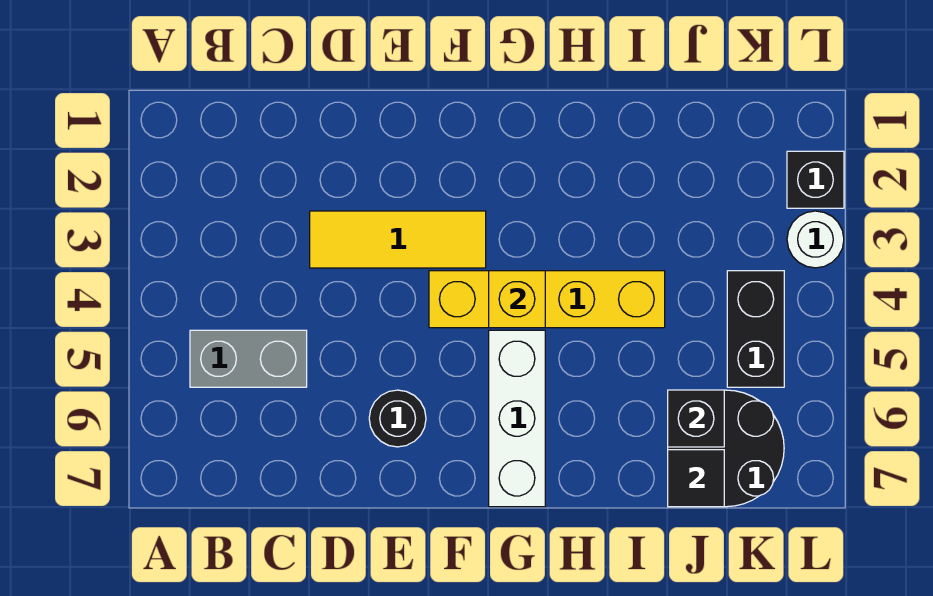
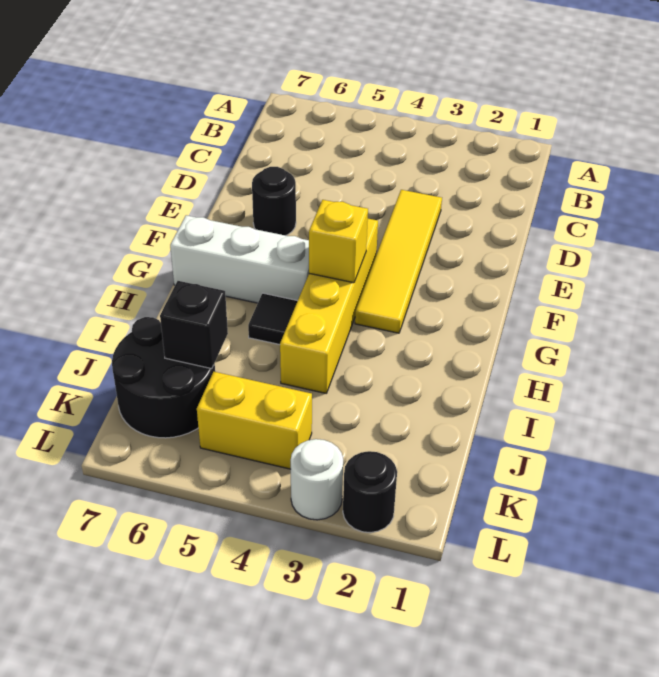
grey brick B5:C5 level 1 -> none
yellow tile D3:F3 level 1 -> yellow tile D3:G3 level 1
black tile J7 level 2 -> black tile H5 level 1
black brick K4:K5 level 1 -> yellow brick K4:K5 level 1
black brick L2 level 1 -> black round brick L2 level 1

